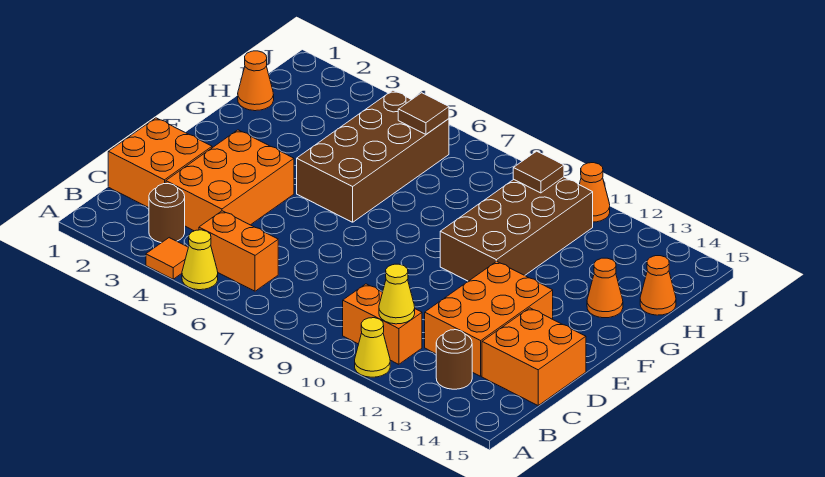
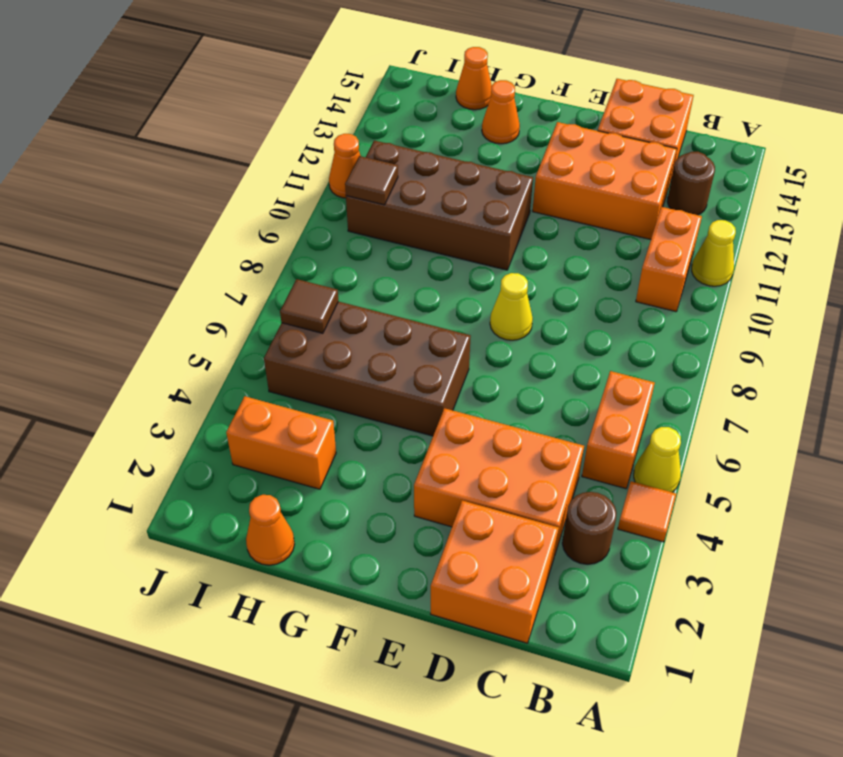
yellow cone B11 level 2 -> yellow cone E8 level 1
none -> orange brick H3:I3 level 1

